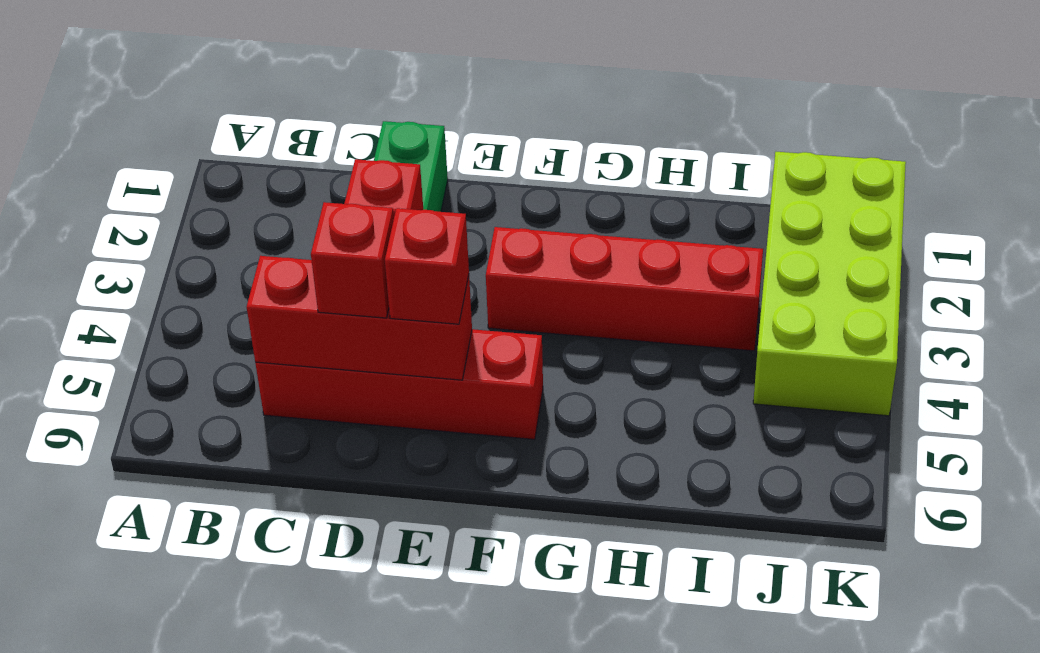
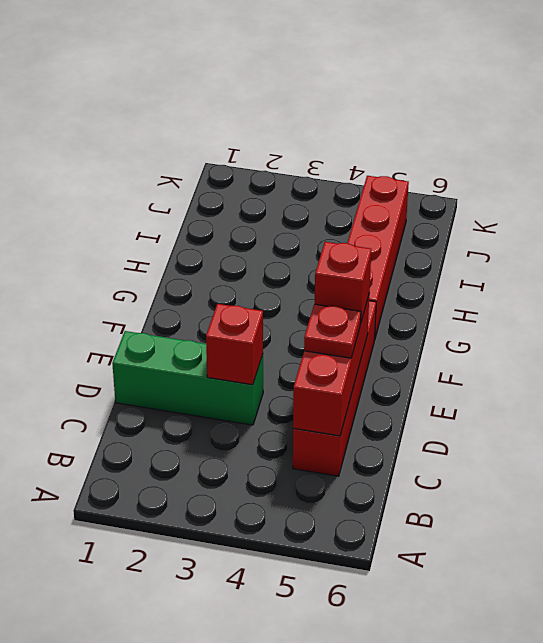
red brick D5 level 3 -> red plate D5 level 3
red brick F3:I3 level 1 -> red brick G5:J5 level 1
lime brick J1:K4 level 1 -> none

